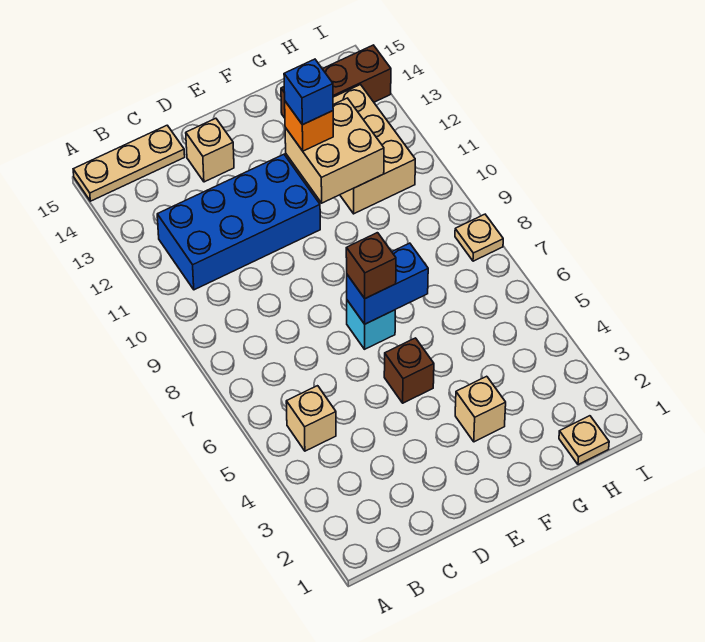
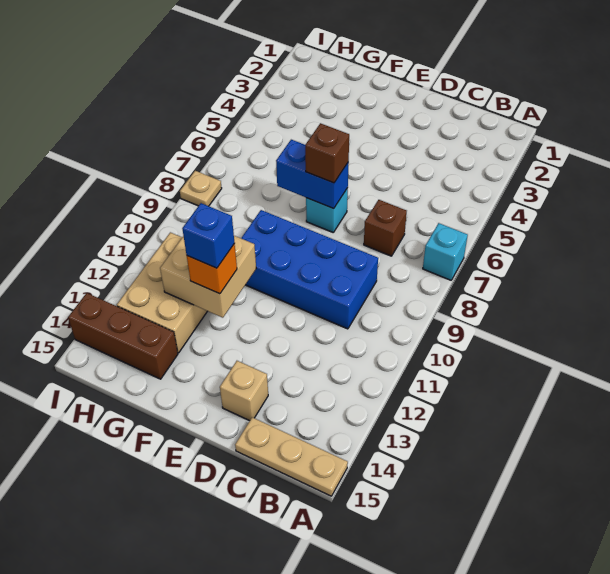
none -> cyan brick A7 level 1
tan brick B5 level 1 -> none
blue brick B11:E12 level 1 -> blue brick C9:F10 level 1
brown brick E5 level 1 -> brown brick C7 level 1
tan brick F3 level 1 -> none
tan plate H1 level 1 -> none

